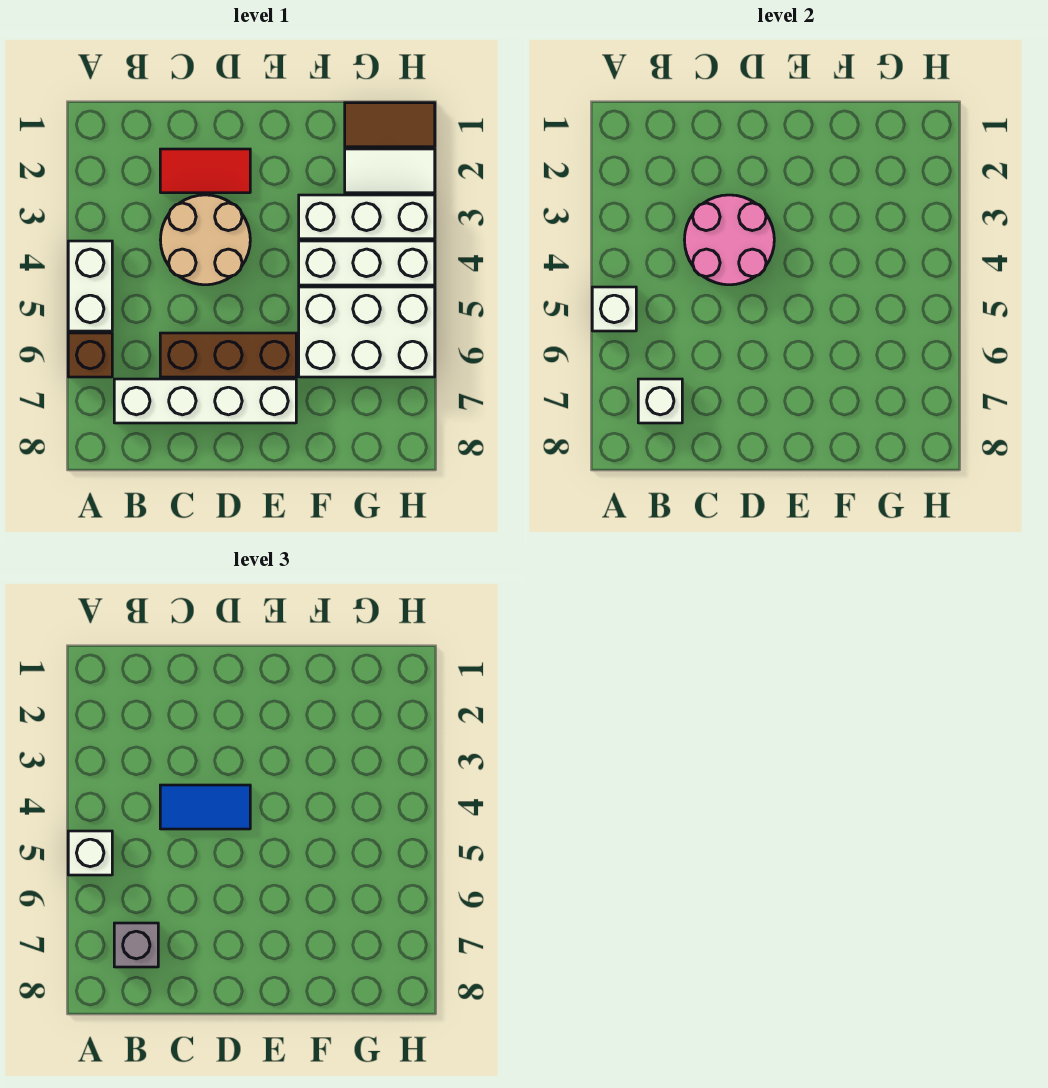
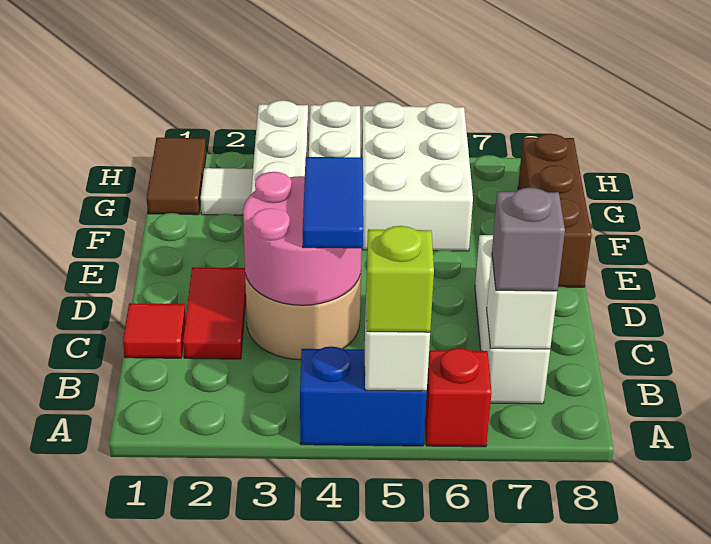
white brick A4:A5 level 1 -> blue brick A4:A5 level 1
white brick A5 level 3 -> lime brick A5 level 3
brown brick A6 level 1 -> red brick A6 level 1
white brick B7:E7 level 1 -> white brick B7:D7 level 1
none -> red tile C1 level 1
brown brick C6:E6 level 1 -> brown brick E8:G8 level 1
white tile G2:H2 level 1 -> white tile G2 level 1

